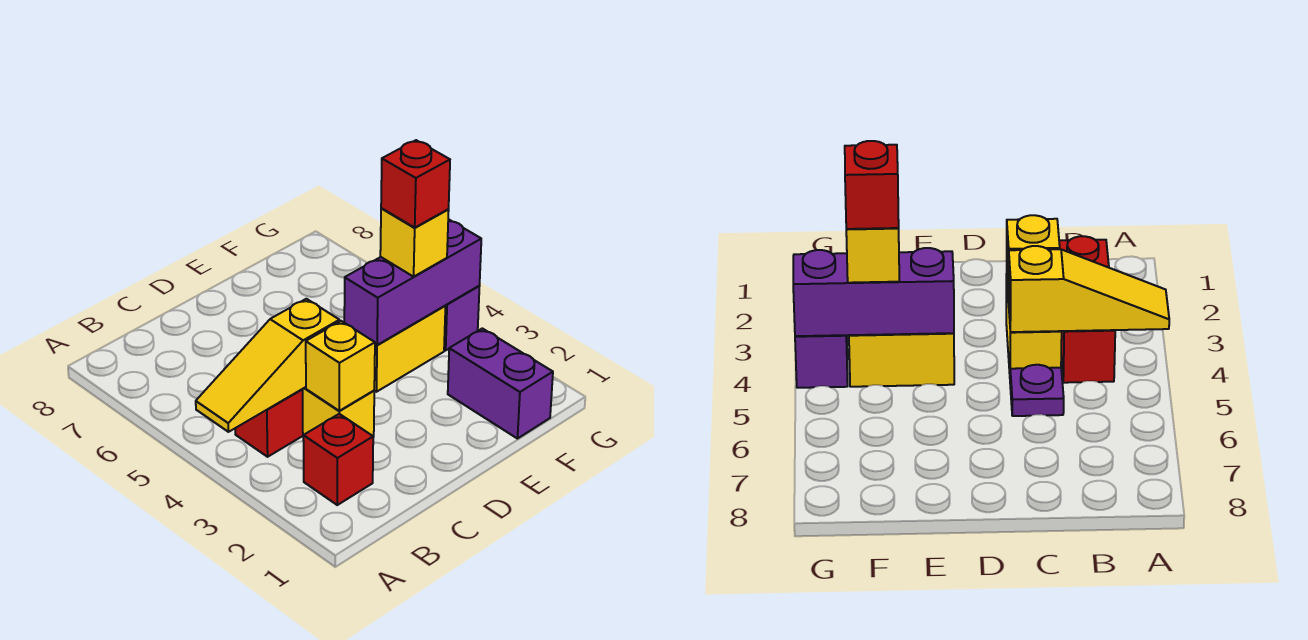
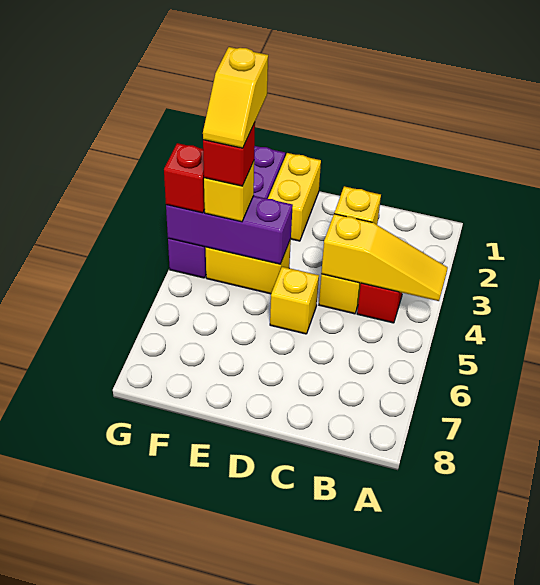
red brick B2 level 1 -> red brick G4 level 3
purple plate C5 level 1 -> none
none -> yellow brick D5 level 1
none -> yellow brick E1:E2 level 1
none -> yellow slope F3:F4 level 5 top 3

